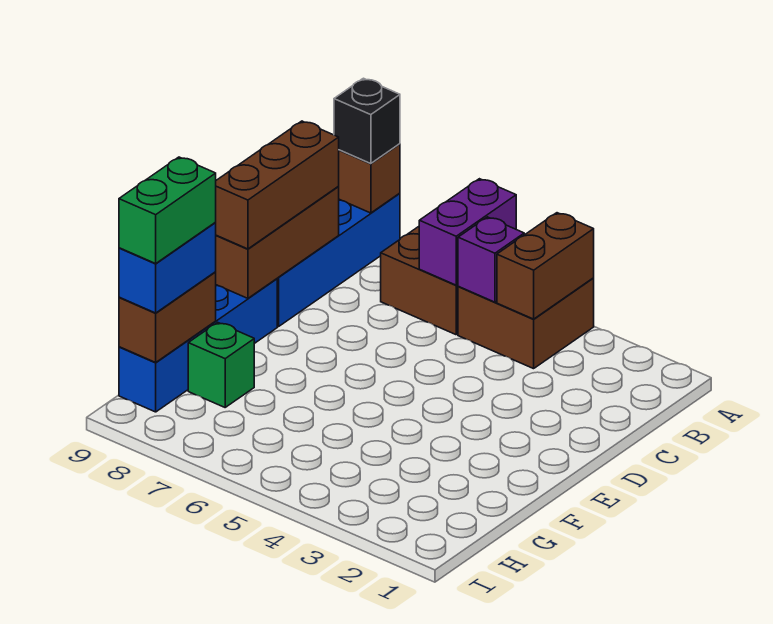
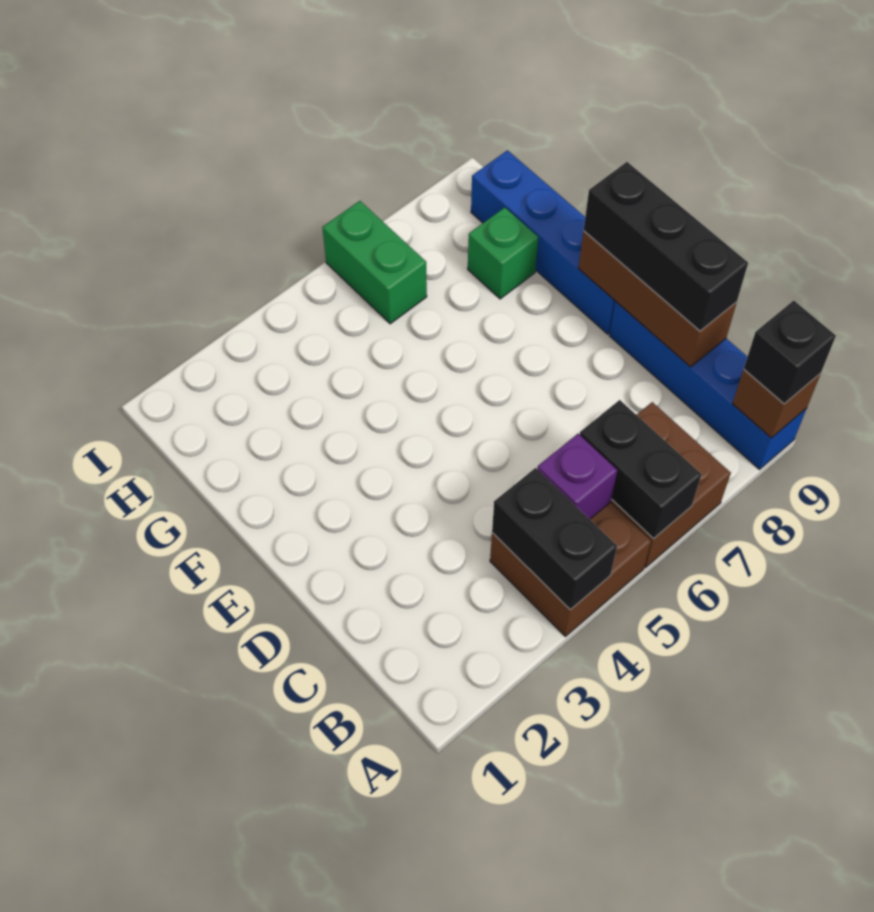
brown brick A4:B4 level 2 -> black brick A4:B4 level 2
purple brick A6:B6 level 2 -> black brick A6:B6 level 2
brown brick C9:E9 level 3 -> black brick C9:E9 level 3
brown brick G9:H9 level 2 -> none
blue brick G9:H9 level 3 -> none
green brick G9:H9 level 4 -> green brick H6:I6 level 1

